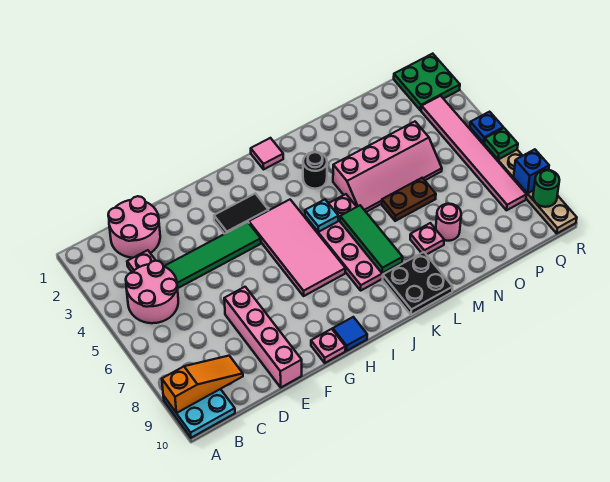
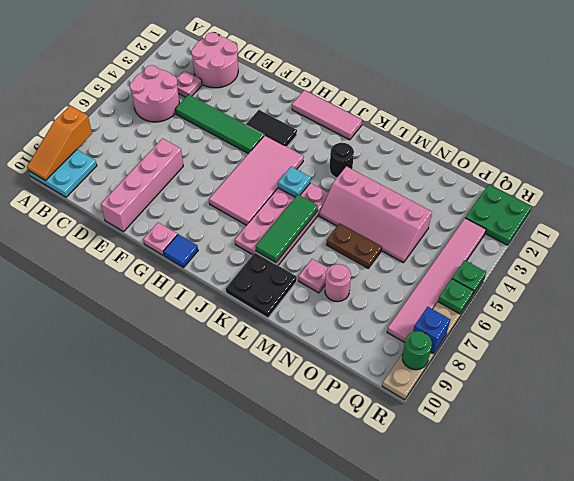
orange slope A9:C9 level 2 top A -> orange slope A8:A10 level 2 top 8
pink tile J1 level 1 -> pink tile H1:J1 level 1
blue plate R5 level 2 -> green plate R5 level 2

